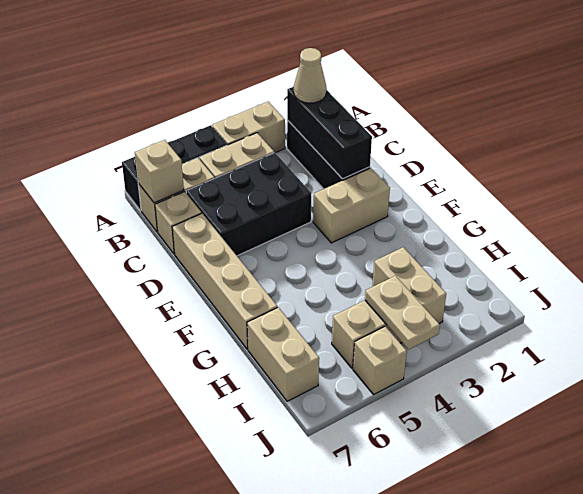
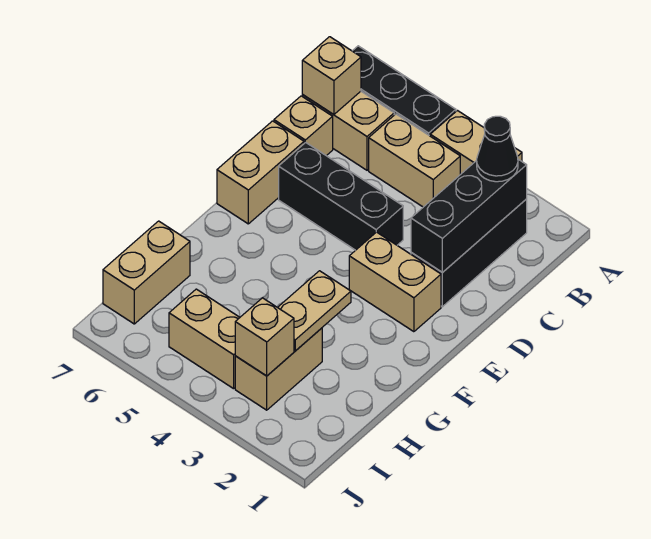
tan cone B2 level 3 -> black cone B2 level 3
black brick C4:D6 level 1 -> black brick D4:D6 level 1
tan brick D7:G7 level 1 -> tan brick D7:E7 level 1
tan plate I4:J4 level 2 -> tan plate G3:H3 level 2
tan brick J5 level 1 -> tan brick I3 level 2

